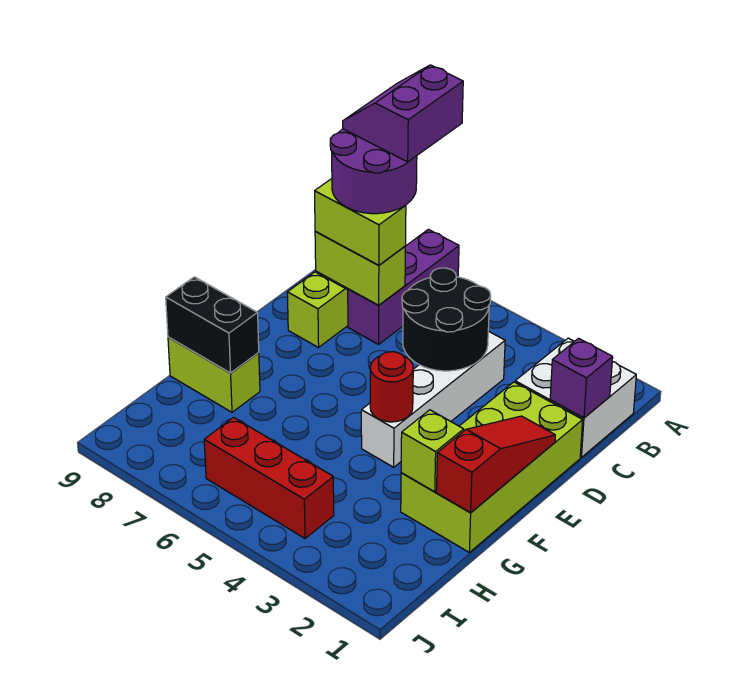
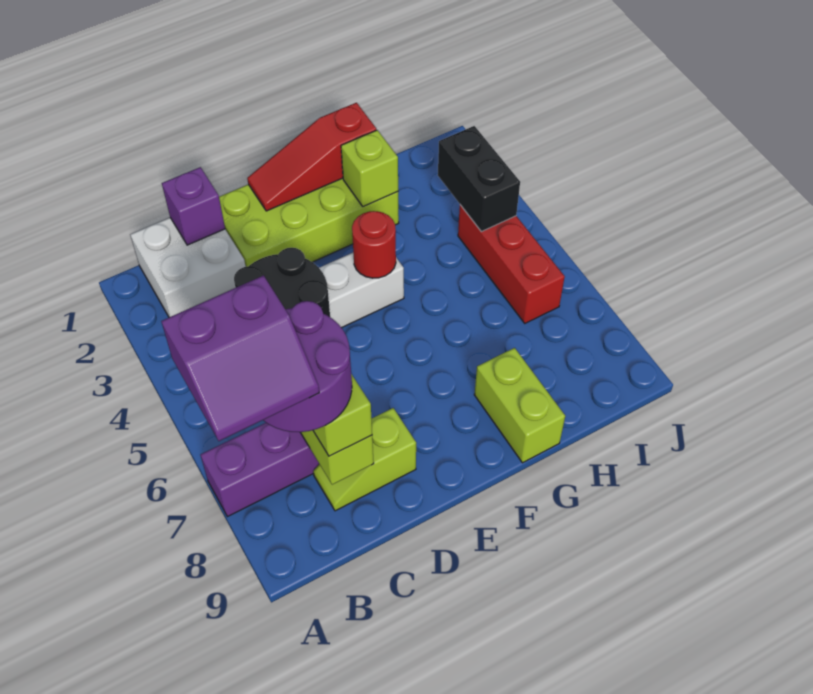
black brick G8:G9 level 2 -> black brick I3:I4 level 2

